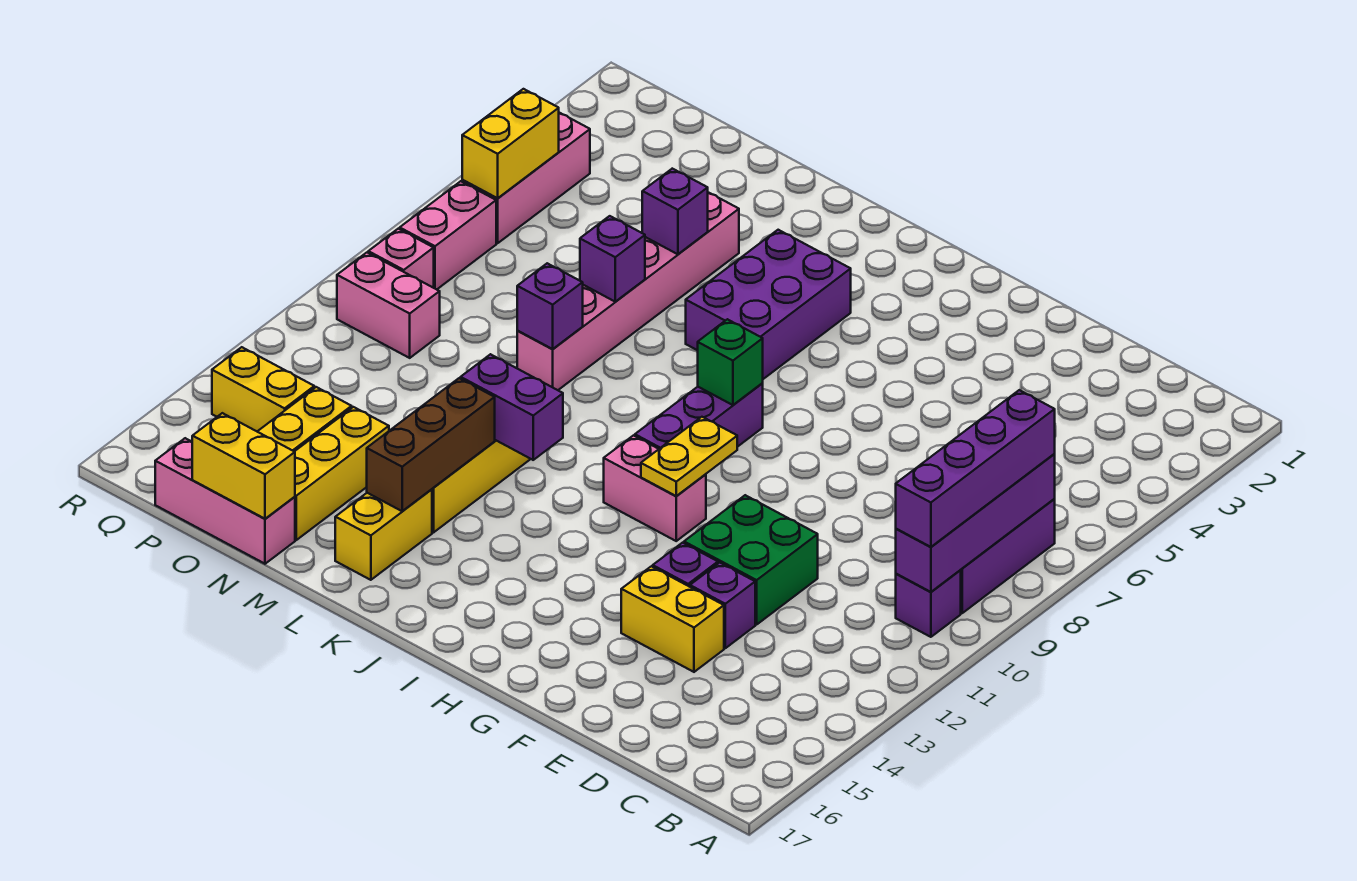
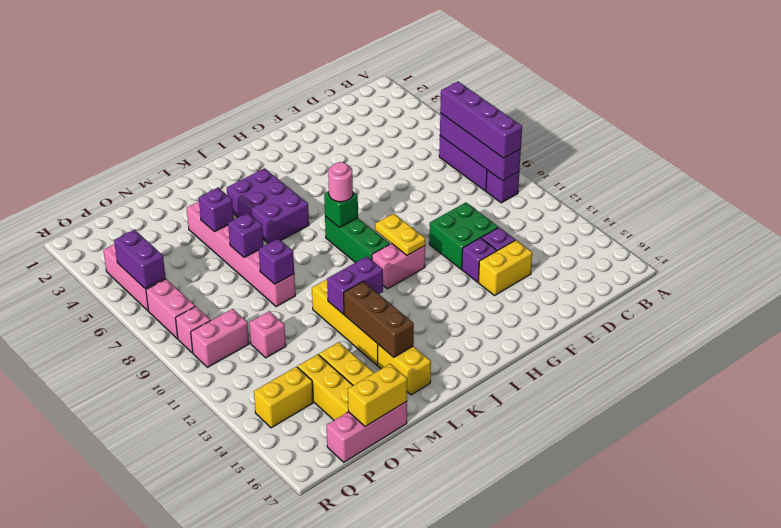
purple brick I8:I10 level 1 -> green brick I8:I10 level 1
none -> pink round brick I8 level 3
none -> pink brick O11 level 1
yellow brick Q5:Q6 level 2 -> purple brick Q5:Q6 level 2

